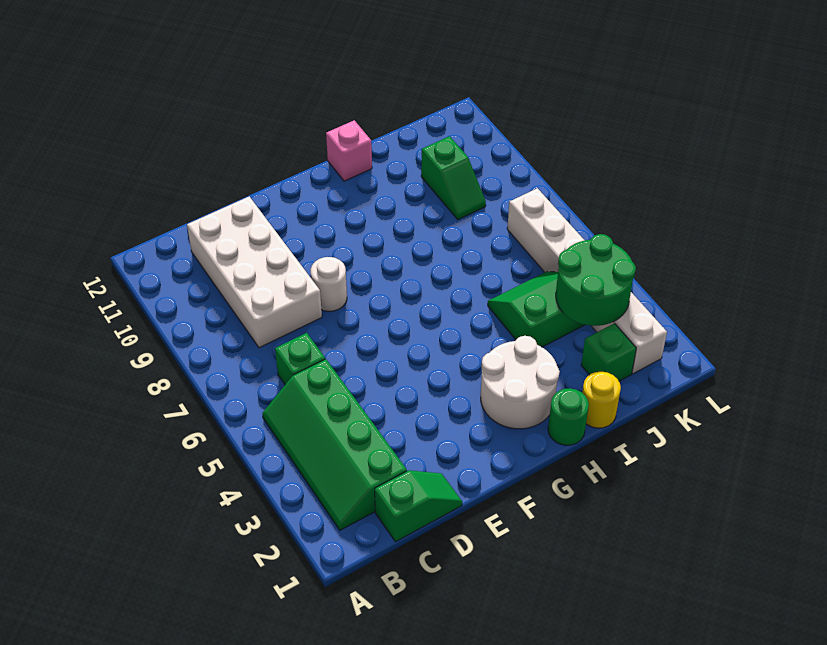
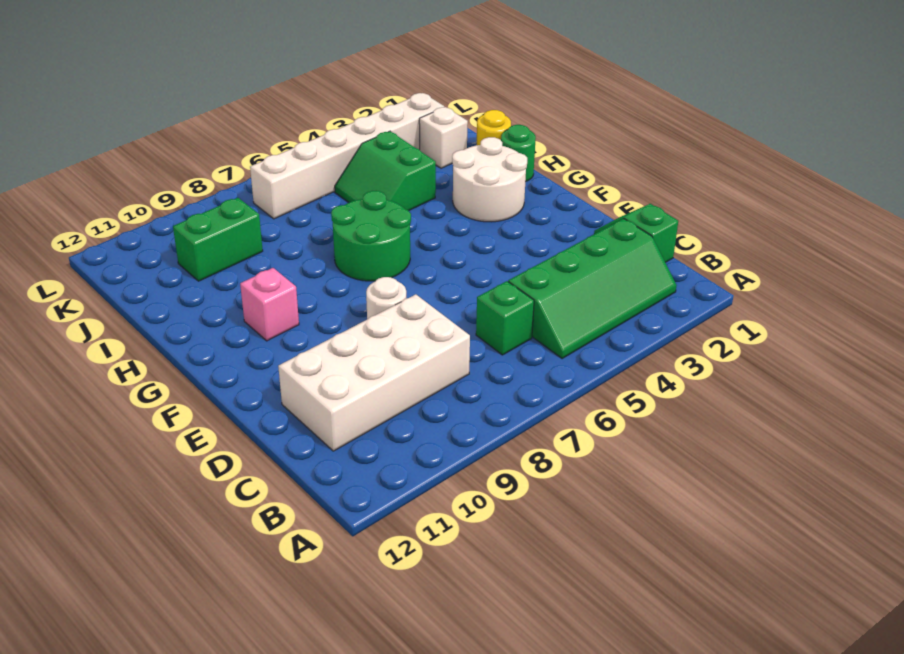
pink brick H12 level 1 -> pink brick G10 level 1
green brick J2 level 1 -> white brick J2 level 1
green round brick J3:K4 level 2 -> green round brick G6:H7 level 1
green slope J9:J10 level 1 top 10 -> green brick J9:J10 level 1

